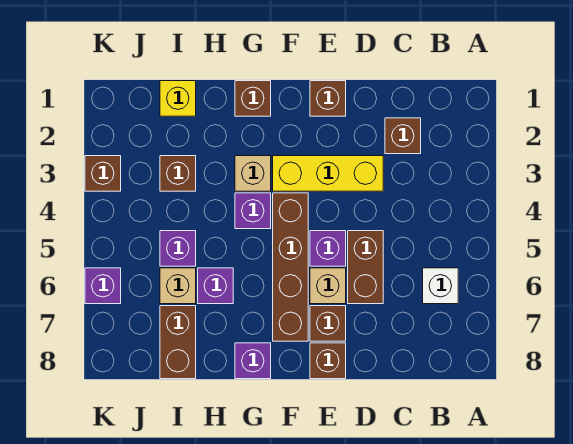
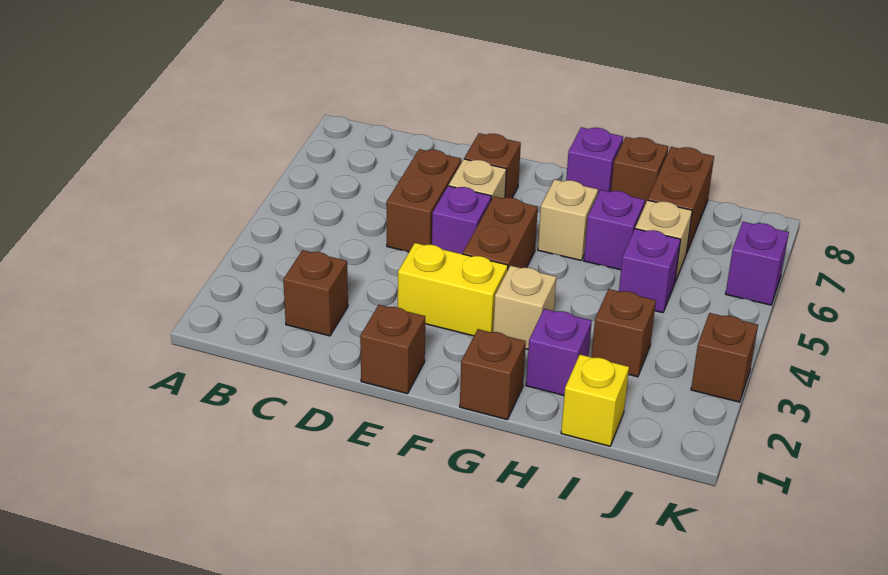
white brick B6 level 1 -> none
yellow brick D3:F3 level 1 -> yellow brick E3:F3 level 1
brown brick E8 level 1 -> brown brick H8 level 1
brown brick F4:F7 level 1 -> brown brick F4:F5 level 1
purple brick G4 level 1 -> purple brick H2 level 1
none -> tan brick G6 level 1

